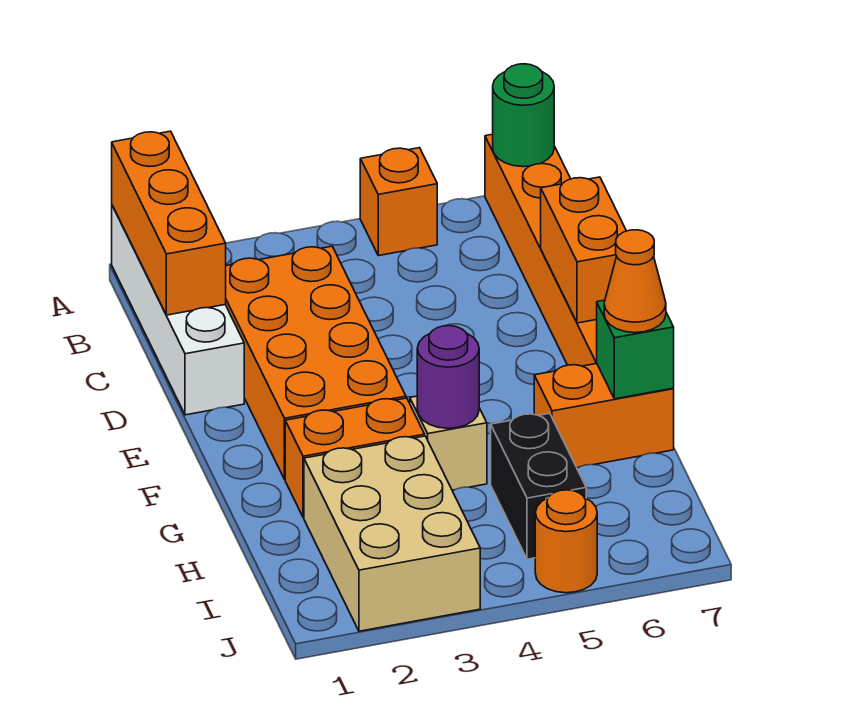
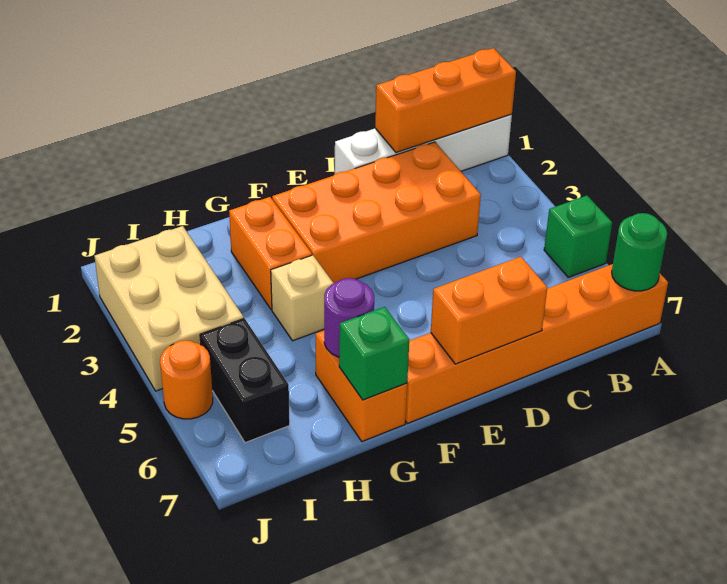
orange brick A5 level 1 -> green brick A5 level 1
purple round brick G4 level 2 -> purple round brick G6 level 2
orange cone G7 level 3 -> none
tan brick H2:J3 level 1 -> tan brick I2:J4 level 1
black brick H5:I5 level 1 -> black brick I5:I6 level 1

